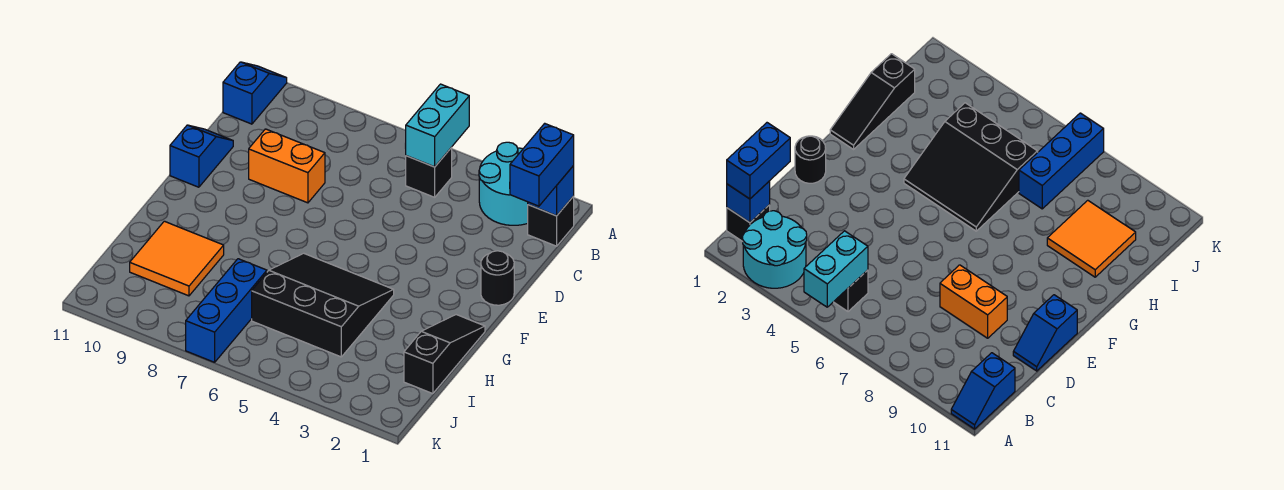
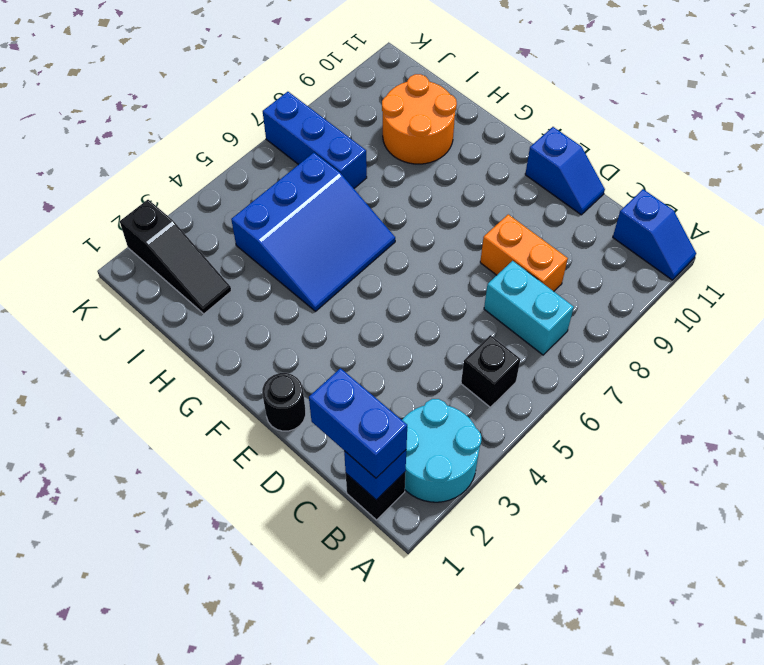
cyan brick A5:B5 level 2 -> cyan brick B7:C7 level 1
orange brick D8:D9 level 1 -> orange brick C8:D8 level 1
black slope G1:I1 level 1 top I -> black slope I2:K2 level 1 top K
black slope G4:I6 level 1 top I -> blue slope G4:I6 level 1 top I
orange tile H9:I10 level 1 -> orange round brick H9:I10 level 1

